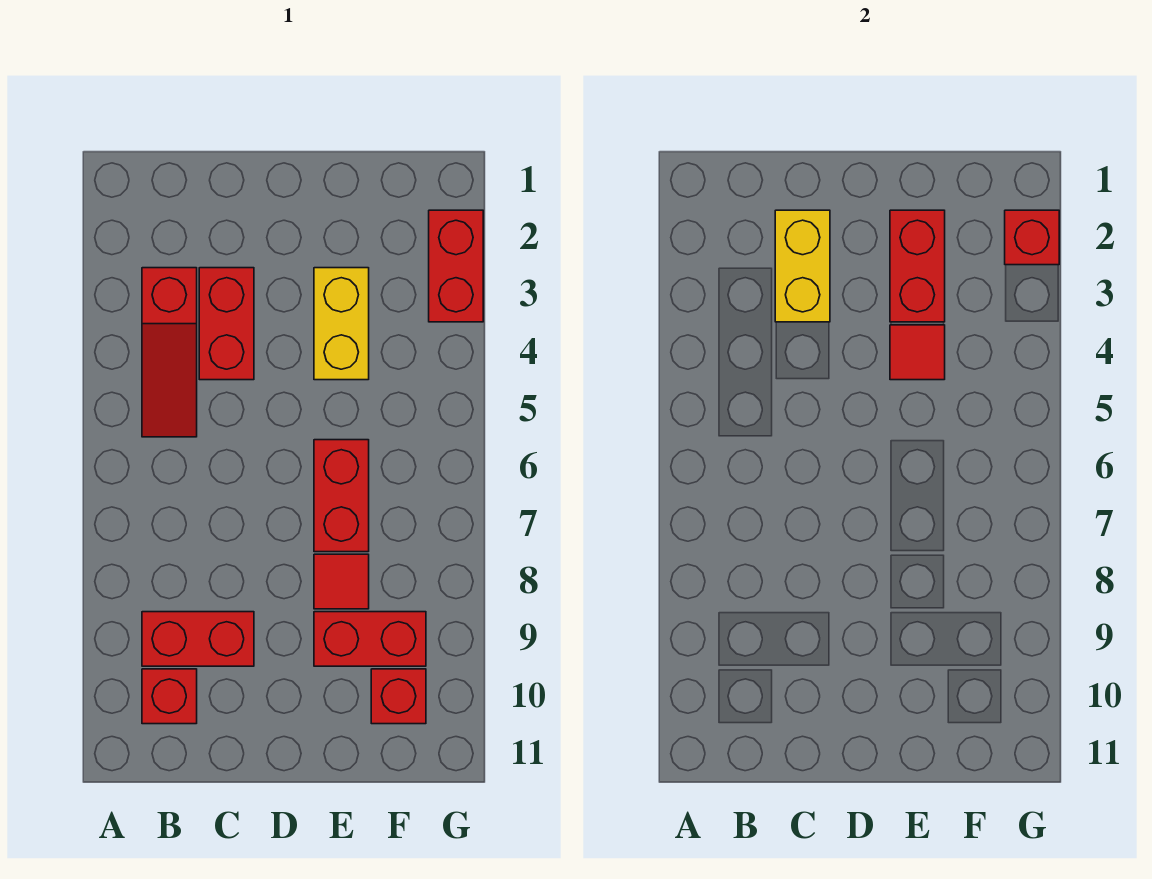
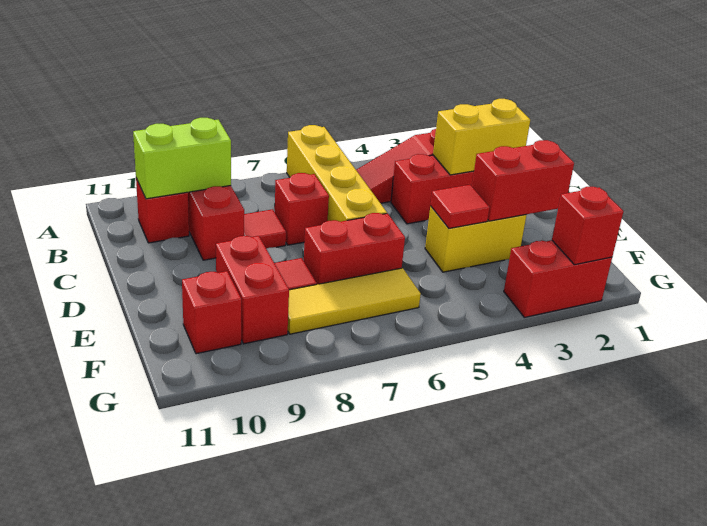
none -> yellow brick A6:D6 level 1
none -> lime brick B9:B10 level 2
none -> red brick C7 level 1
none -> red tile C8 level 1
none -> yellow tile F6:F8 level 1

